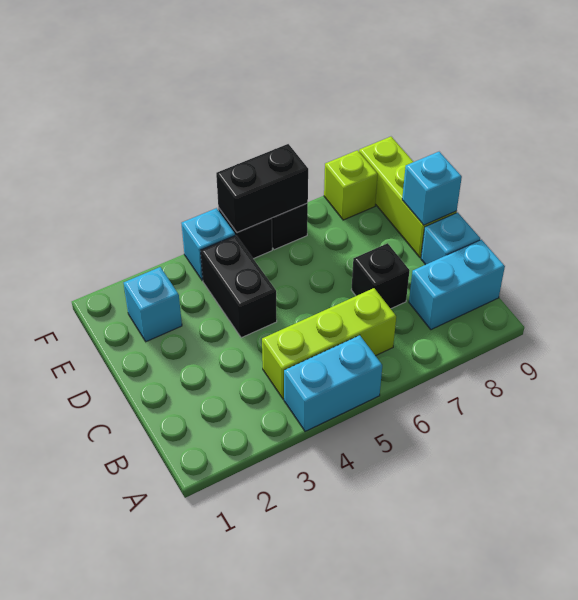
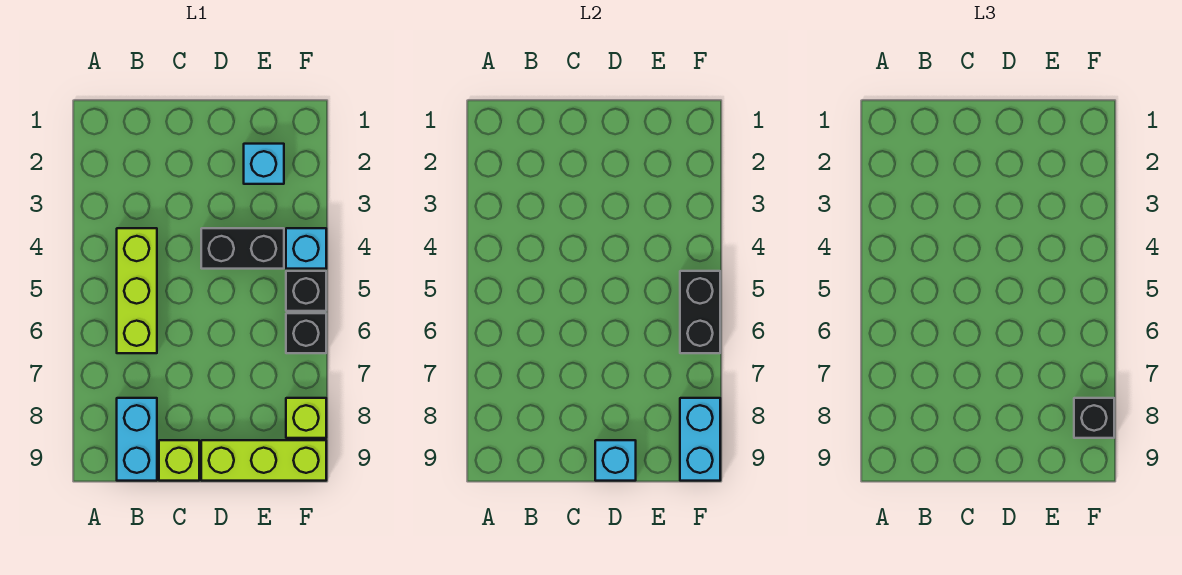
cyan brick A4:A5 level 1 -> cyan brick F8:F9 level 2
black brick C7 level 1 -> black brick F8 level 3
cyan brick C9 level 1 -> lime brick C9 level 1

